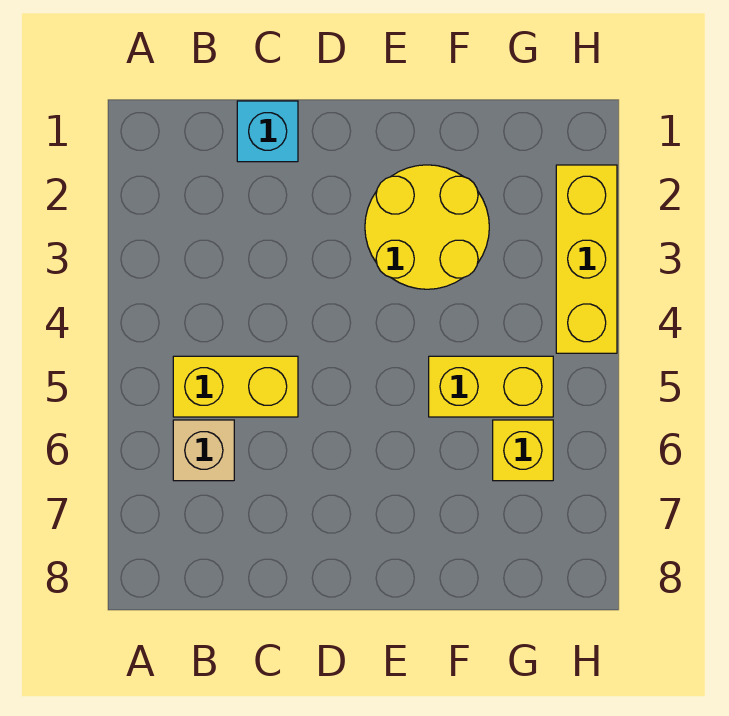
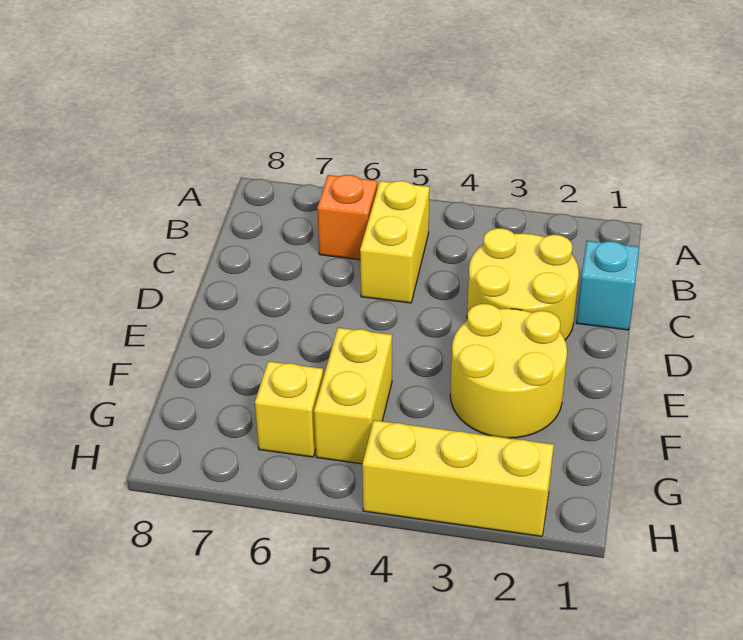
tan brick B6 level 1 -> orange brick B6 level 1
none -> yellow round brick C2:D3 level 1

